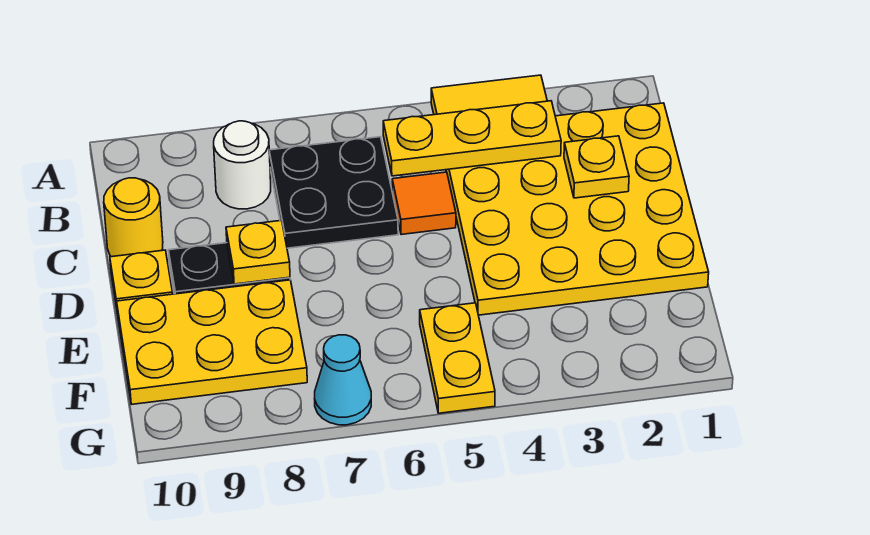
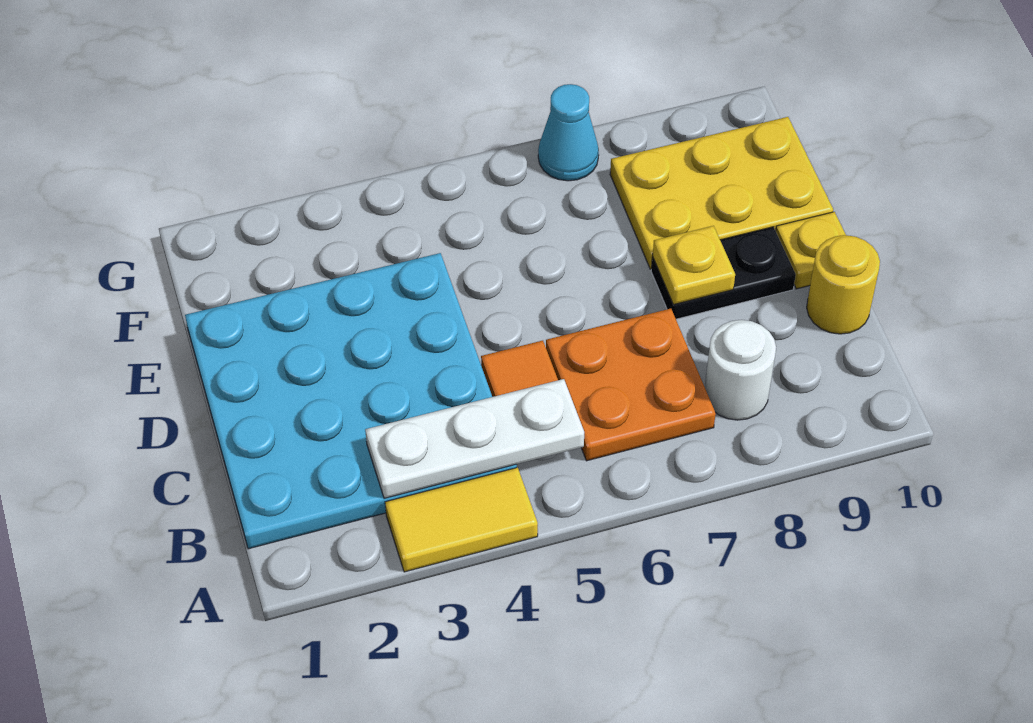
yellow plate B1:E4 level 1 -> cyan plate B1:E4 level 1
yellow plate B3:B5 level 2 -> white plate B3:B5 level 2
black plate B6:C7 level 1 -> orange plate B6:C7 level 1
yellow plate C2 level 2 -> none
yellow plate F5:G5 level 1 -> none

